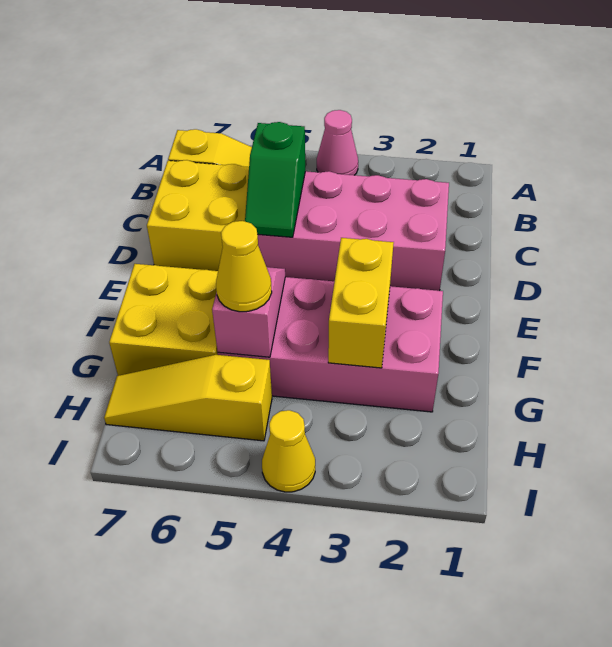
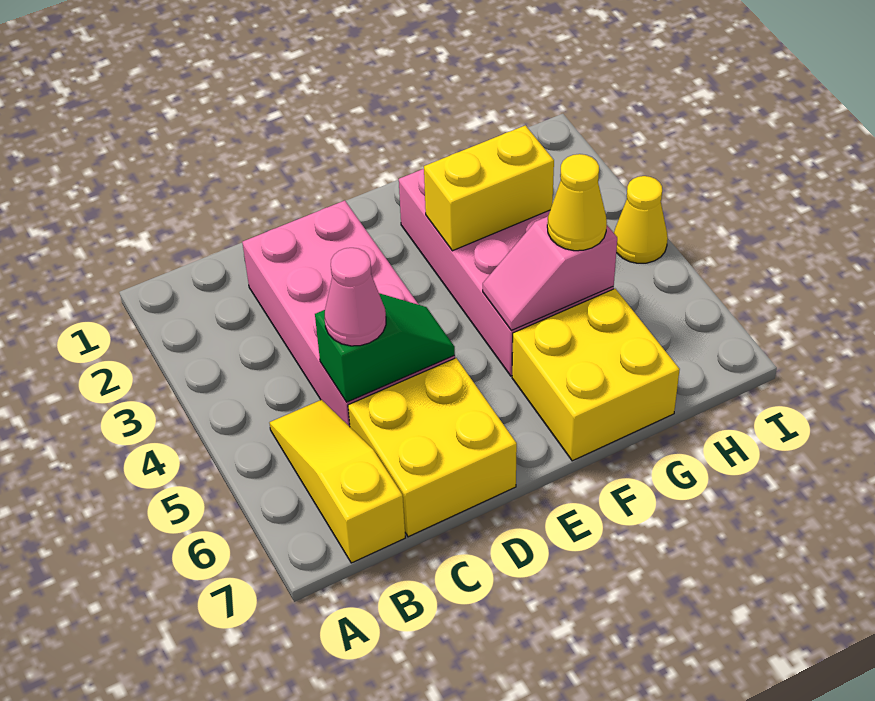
pink cone A4 level 1 -> pink cone C5 level 3
yellow slope H5:H7 level 1 top 5 -> none

